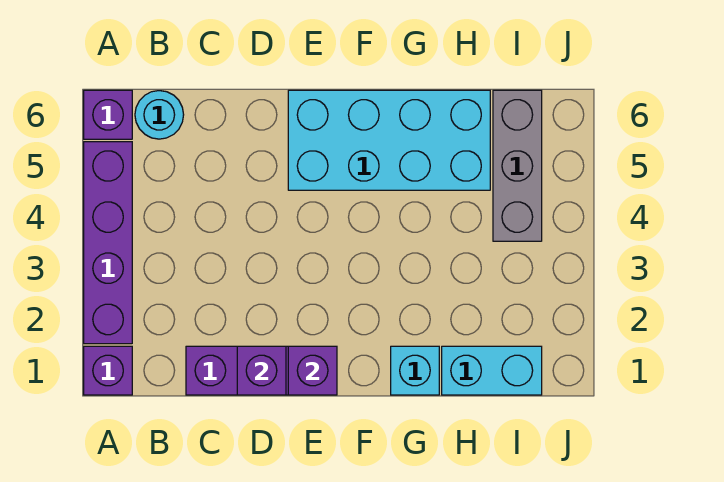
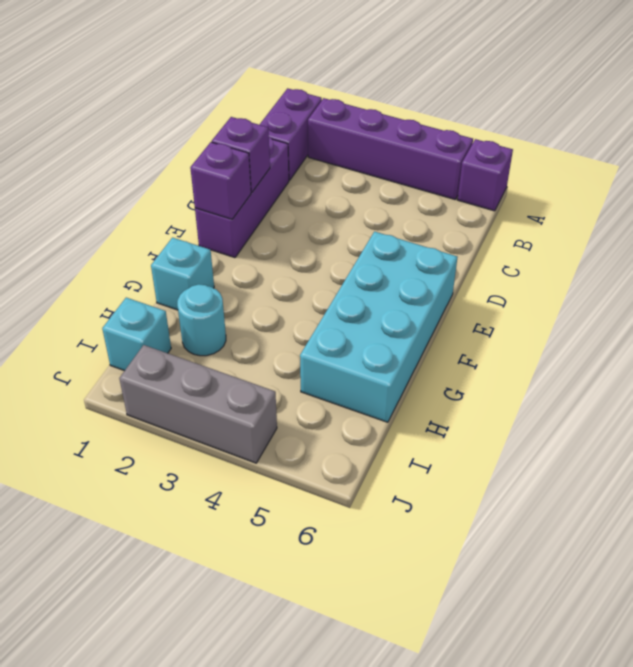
purple brick A1 level 1 -> purple brick A1:B1 level 1
cyan round brick B6 level 1 -> cyan round brick H2 level 1
cyan brick H1:I1 level 1 -> cyan brick I1 level 1
grey brick I4:I6 level 1 -> grey brick J2:J4 level 1

